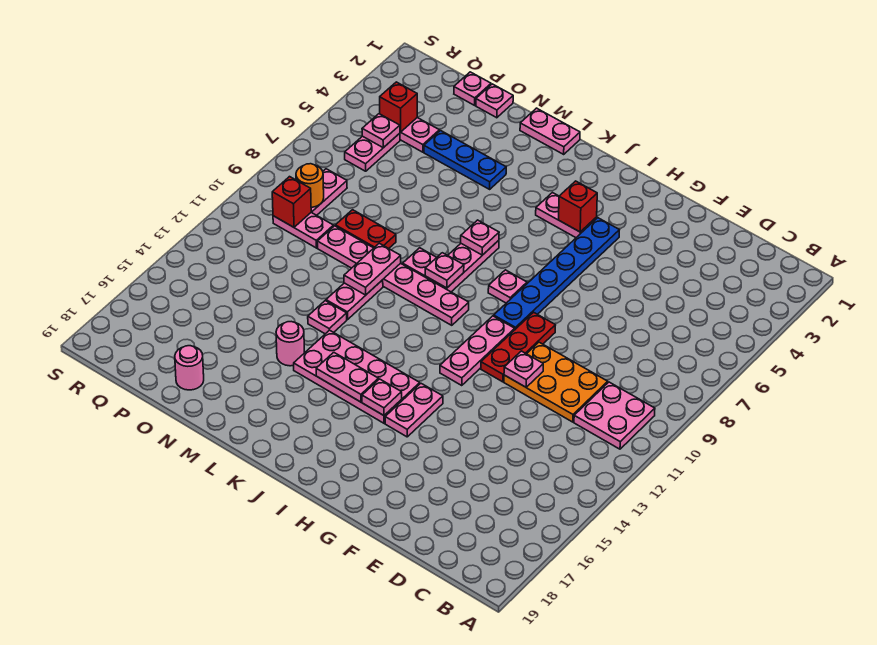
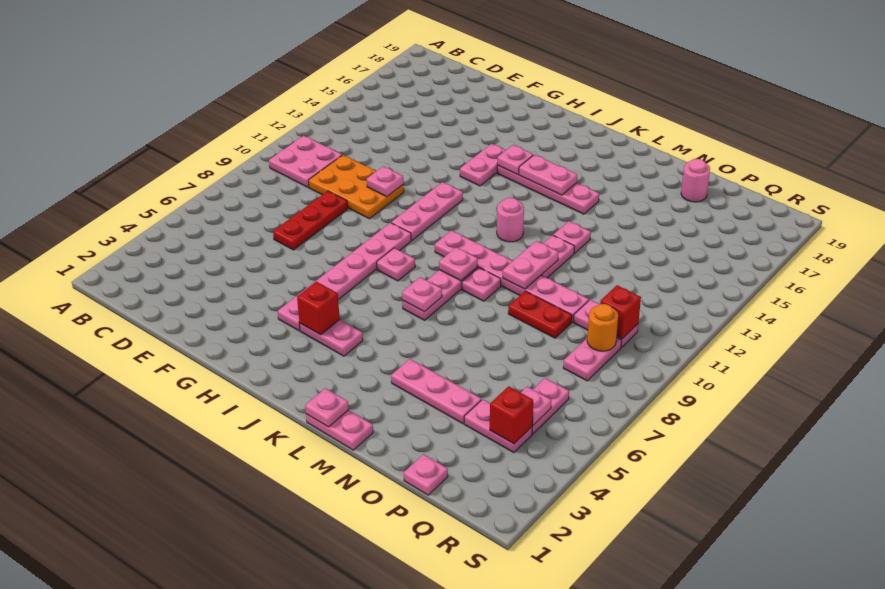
red plate G9:G11 level 1 -> red plate E7:E9 level 1
blue plate H4:H9 level 1 -> pink plate H4:H9 level 1
pink plate I14:L15 level 1 -> pink plate I15:L15 level 1
blue plate M4:O4 level 1 -> pink plate M4:O4 level 1
pink round brick M15 level 1 -> pink round brick K12 level 1
pink plate O1 level 1 -> pink plate L1 level 2

